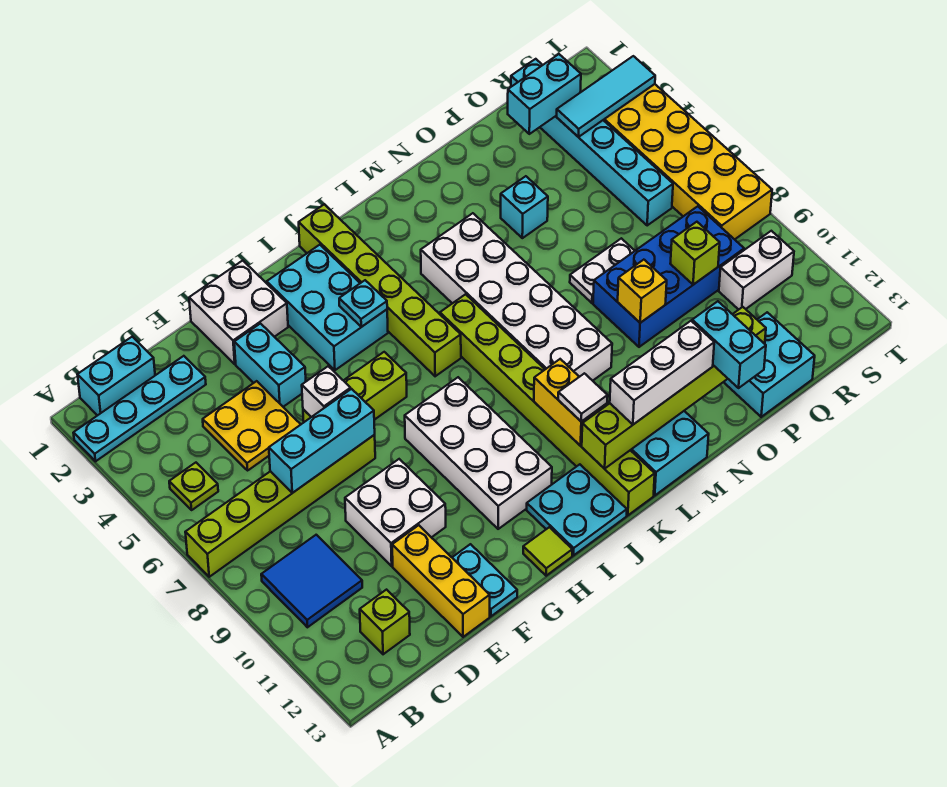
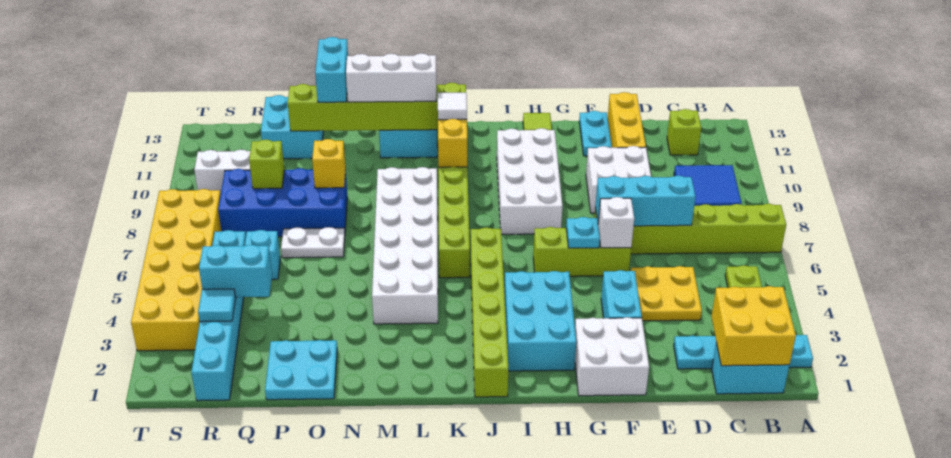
none -> yellow brick B1:C2 level 2
cyan plate I4 level 2 -> cyan plate G6 level 2
cyan plate I12:J13 level 1 -> cyan plate O1:P2 level 1
cyan brick O4 level 1 -> cyan brick Q6 level 1
cyan brick Q2:R2 level 2 -> cyan brick Q4:R4 level 2
cyan tile R3:T3 level 2 -> cyan tile R3 level 2

